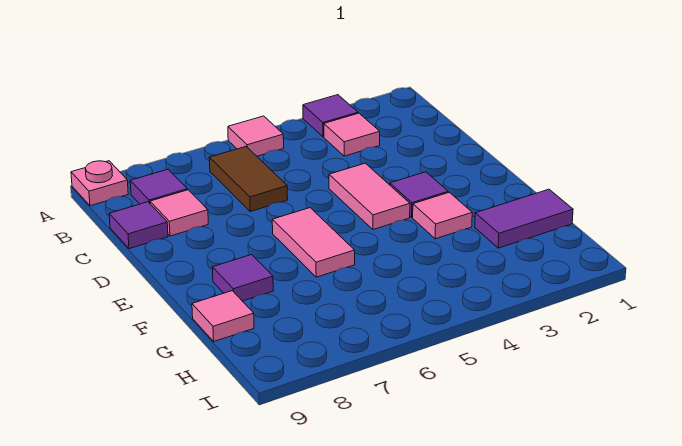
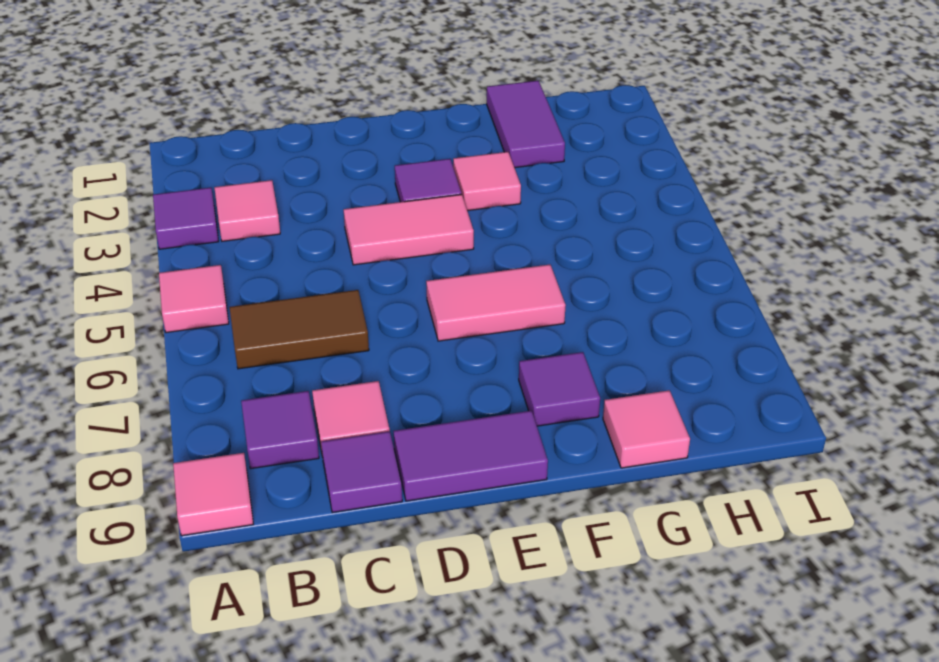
pink plate A9 level 1 -> pink tile A9 level 1
none -> purple tile D9:E9 level 1

